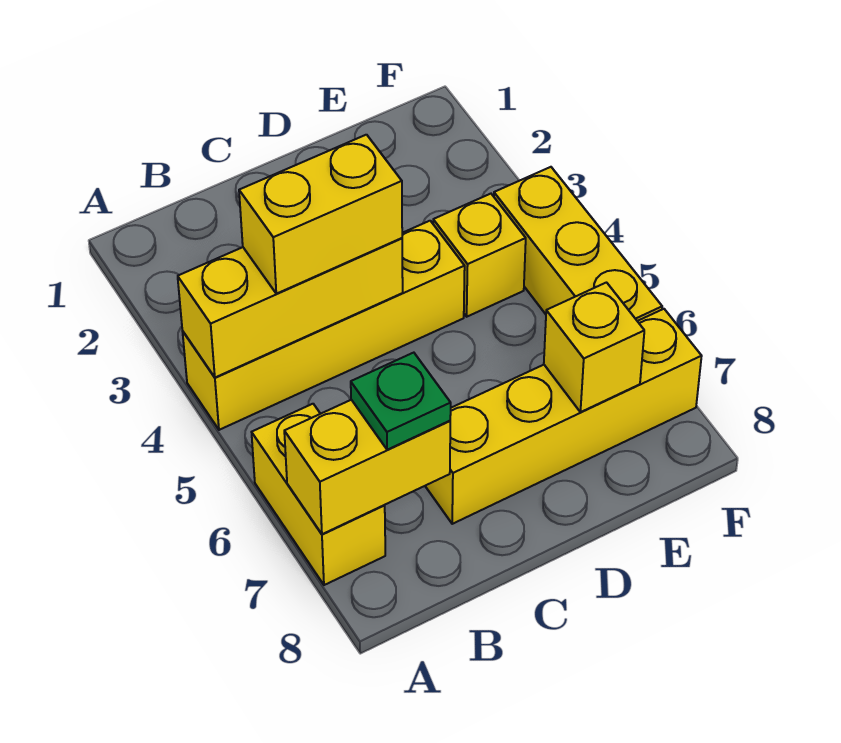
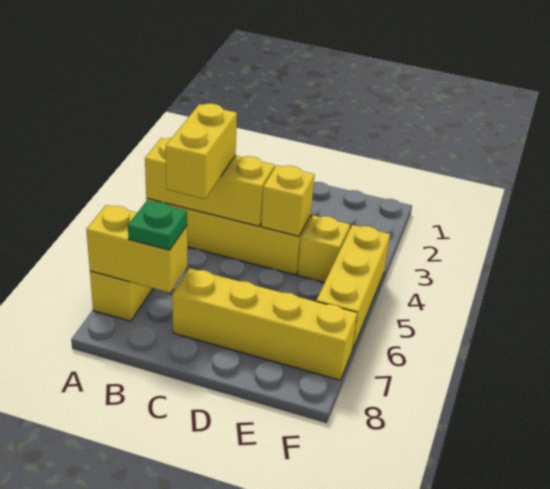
yellow brick B4:C4 level 3 -> yellow brick B4:B5 level 3
yellow brick E7 level 2 -> yellow brick D4 level 2

